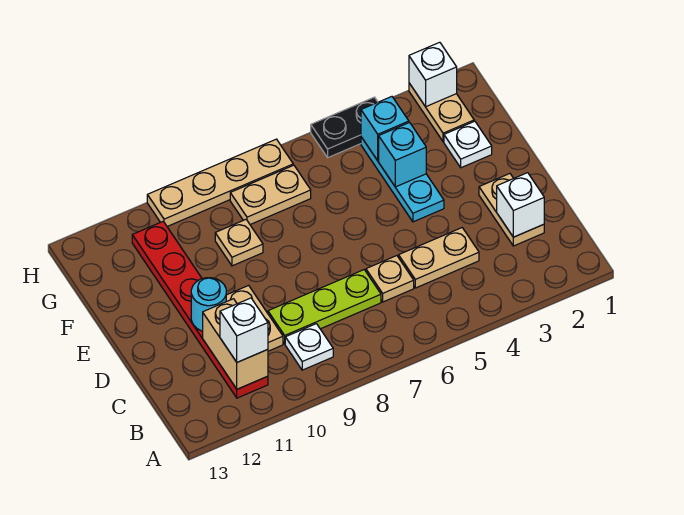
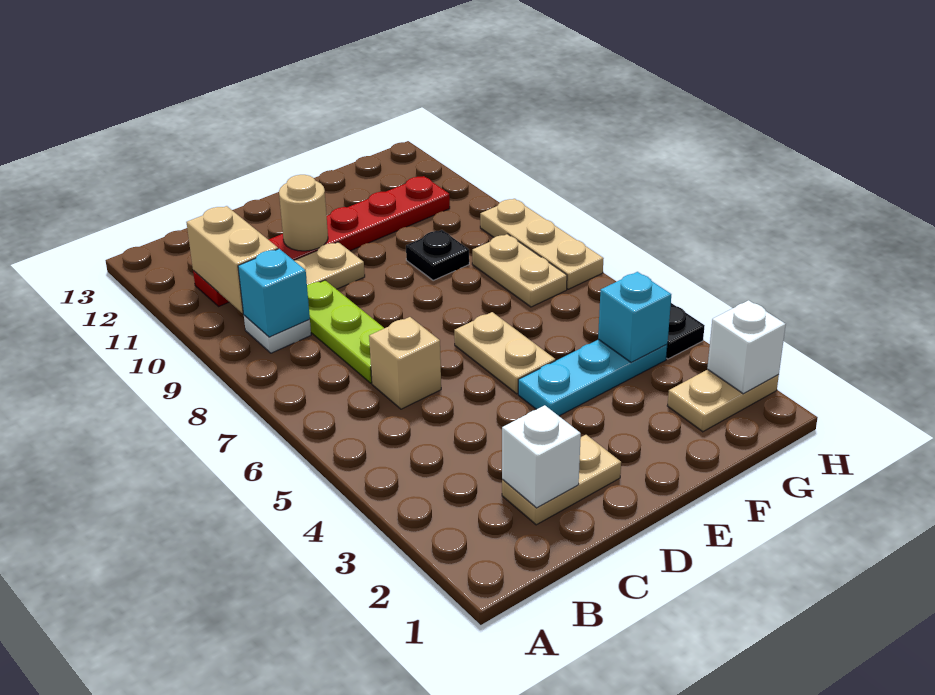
tan brick B11:C11 level 2 -> tan brick B10:B11 level 2
white brick B11 level 3 -> none
tan plate C4:C5 level 1 -> tan plate E5:E6 level 1
tan plate C6 level 1 -> tan brick C6 level 1
cyan round brick D11 level 2 -> tan round brick D11 level 2
white plate F2 level 1 -> none
cyan brick F4 level 2 -> cyan brick B9 level 2
tan plate F9 level 1 -> black plate F9 level 1
tan plate H7:H10 level 1 -> tan plate H7:H9 level 1

